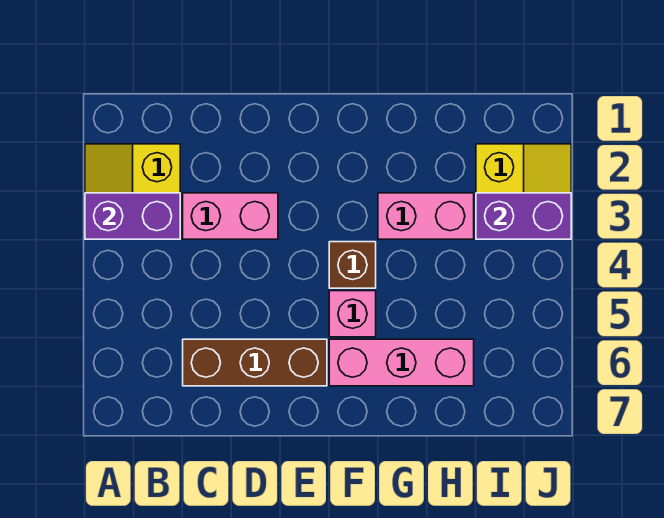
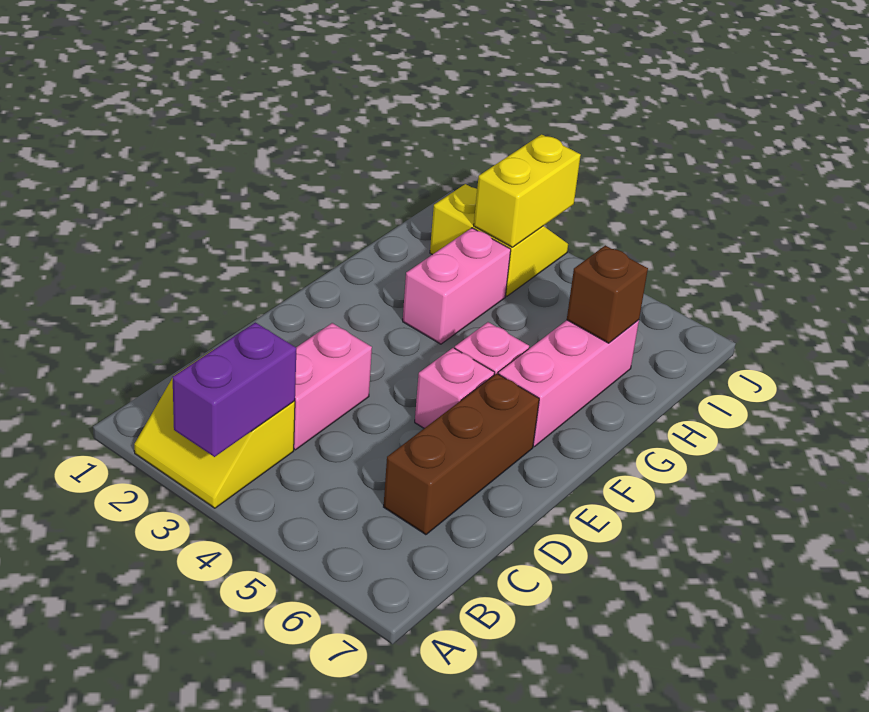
none -> pink brick E5 level 1
brown brick F4 level 1 -> brown brick H6 level 2
purple brick I3:J3 level 2 -> yellow brick I3:J3 level 2

